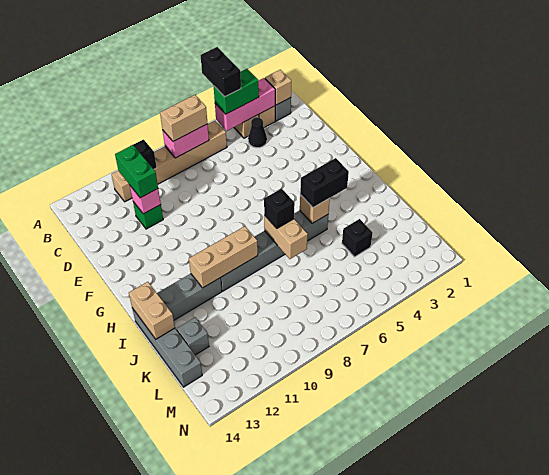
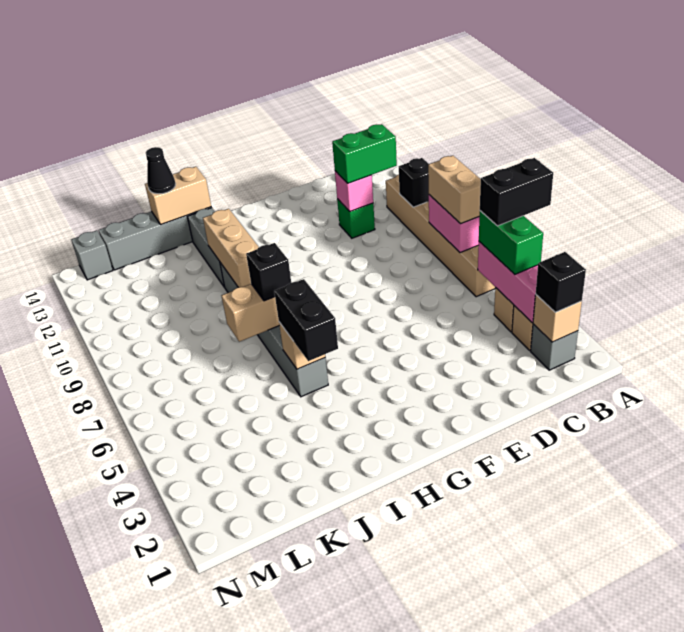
black cone C4 level 1 -> black cone J14 level 3
black brick K4 level 1 -> black brick B2 level 3
grey brick K13 level 1 -> grey brick M14 level 1

